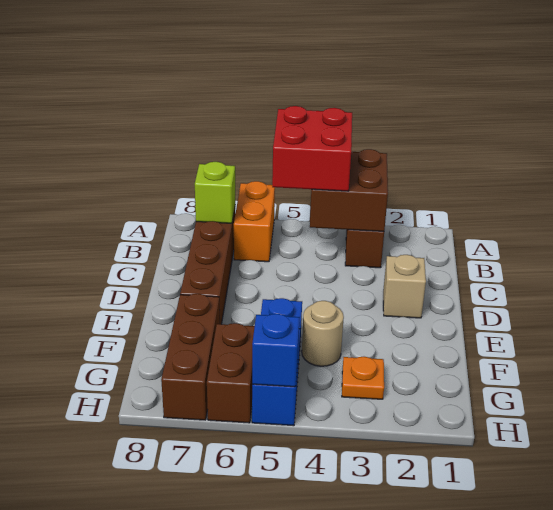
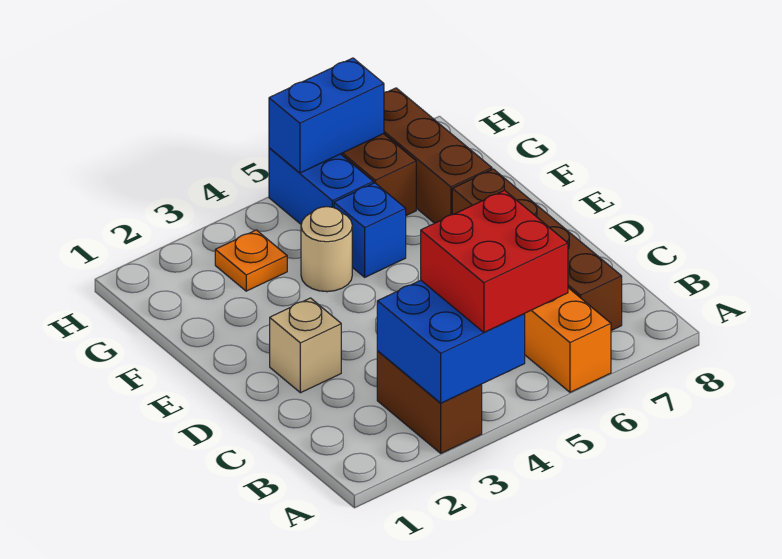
brown brick A3:B4 level 2 -> blue brick A3:B4 level 2
lime brick B7 level 2 -> none
blue brick H5 level 2 -> blue brick H5:H6 level 2

